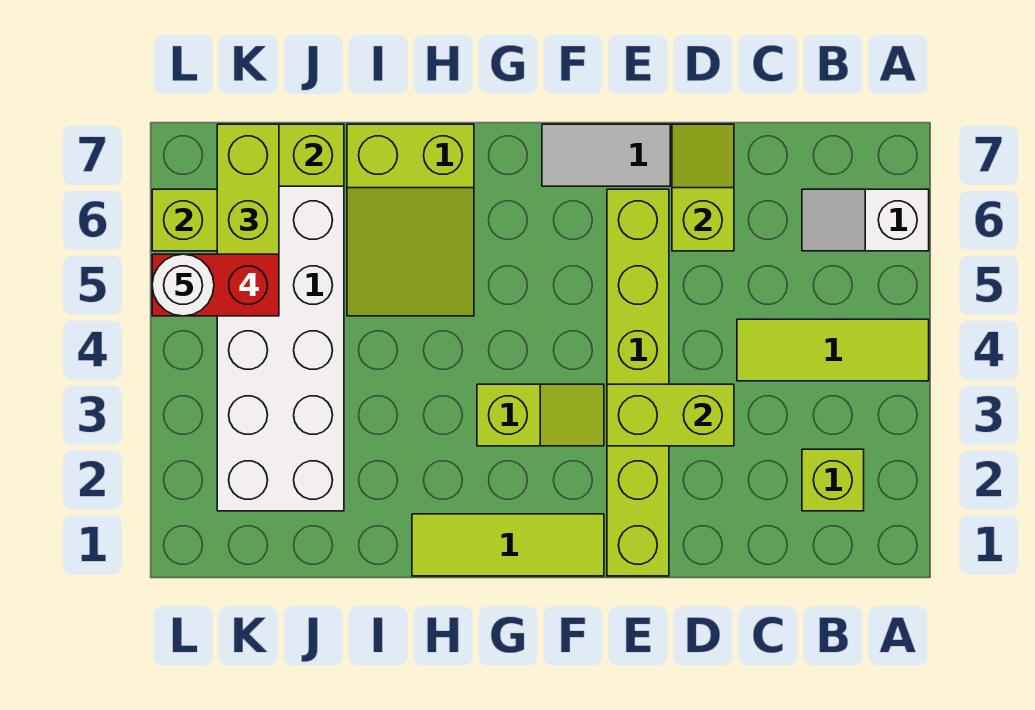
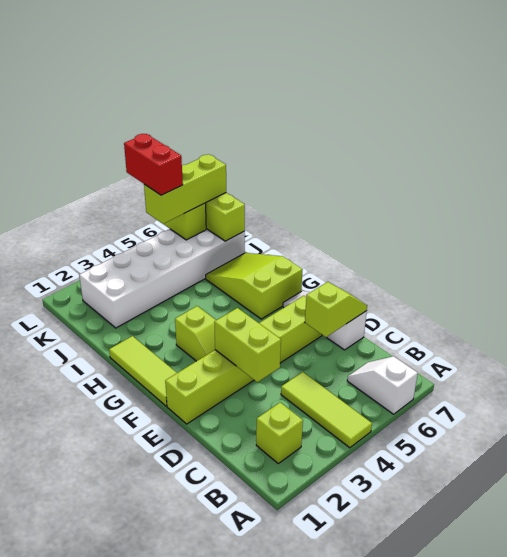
lime slope H5:I7 level 1 top 7 -> lime slope G6:I7 level 1 top G
white round brick L5 level 5 -> none

